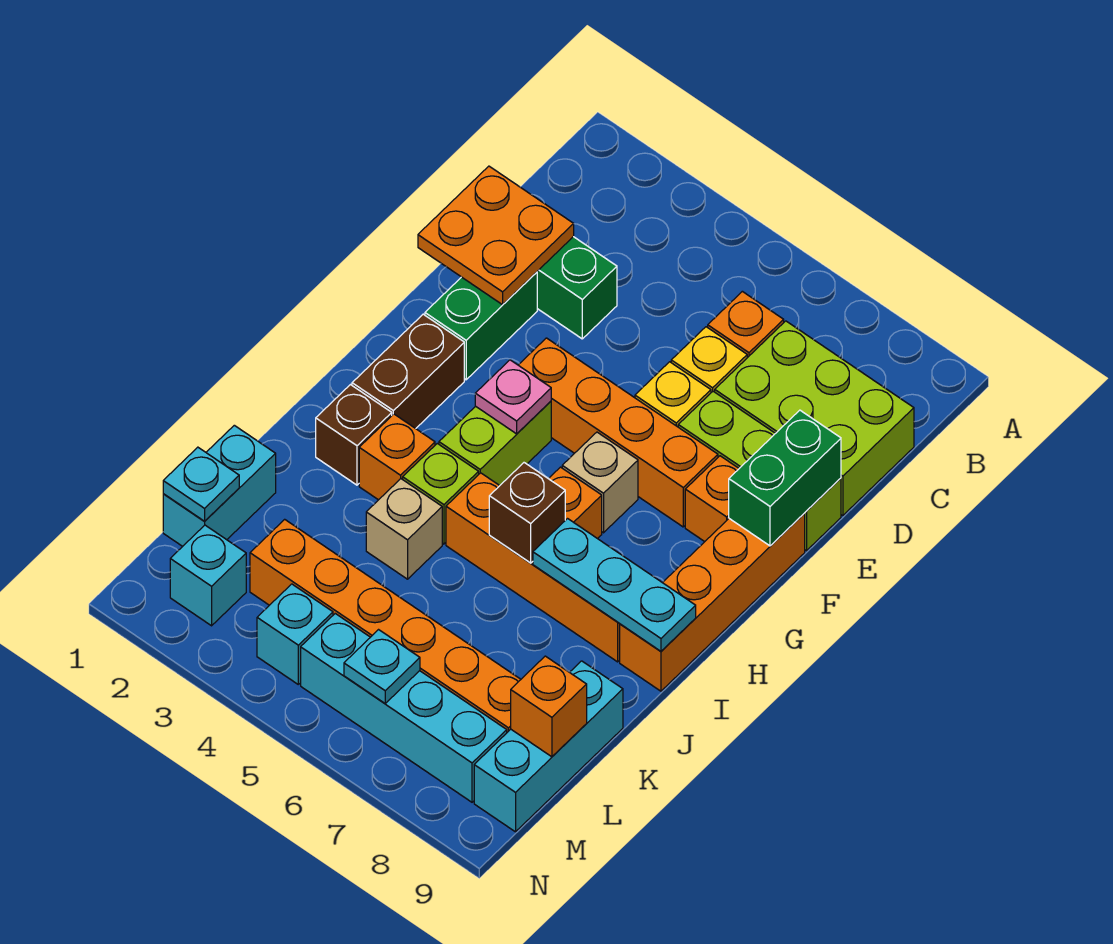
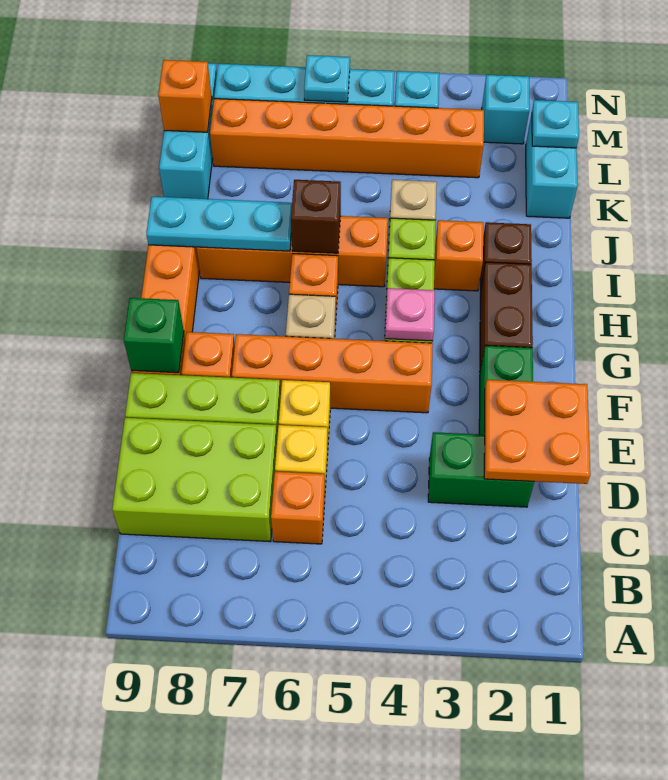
green brick E9:F9 level 2 -> green brick F9 level 2

